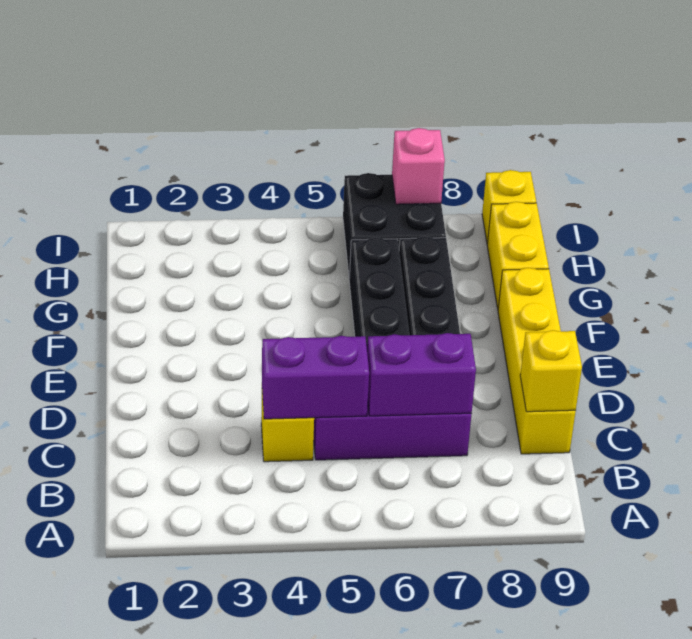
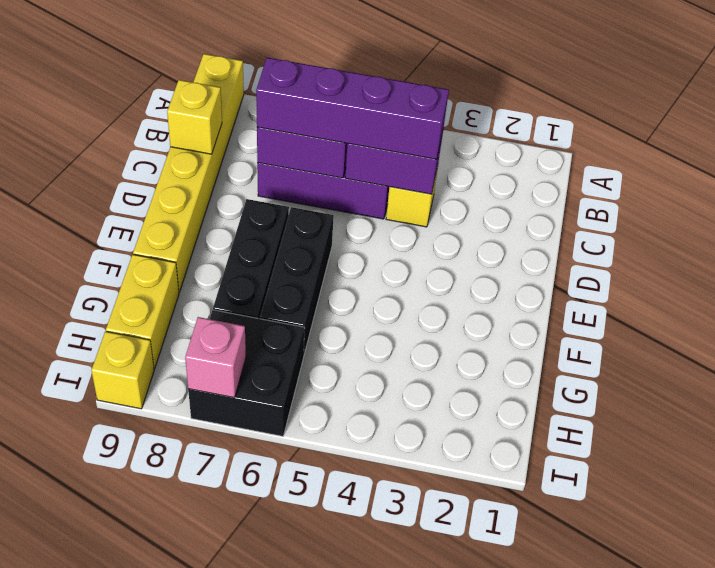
none -> purple brick C4:C7 level 3
yellow brick C9:F9 level 1 -> yellow brick A9:F9 level 1

